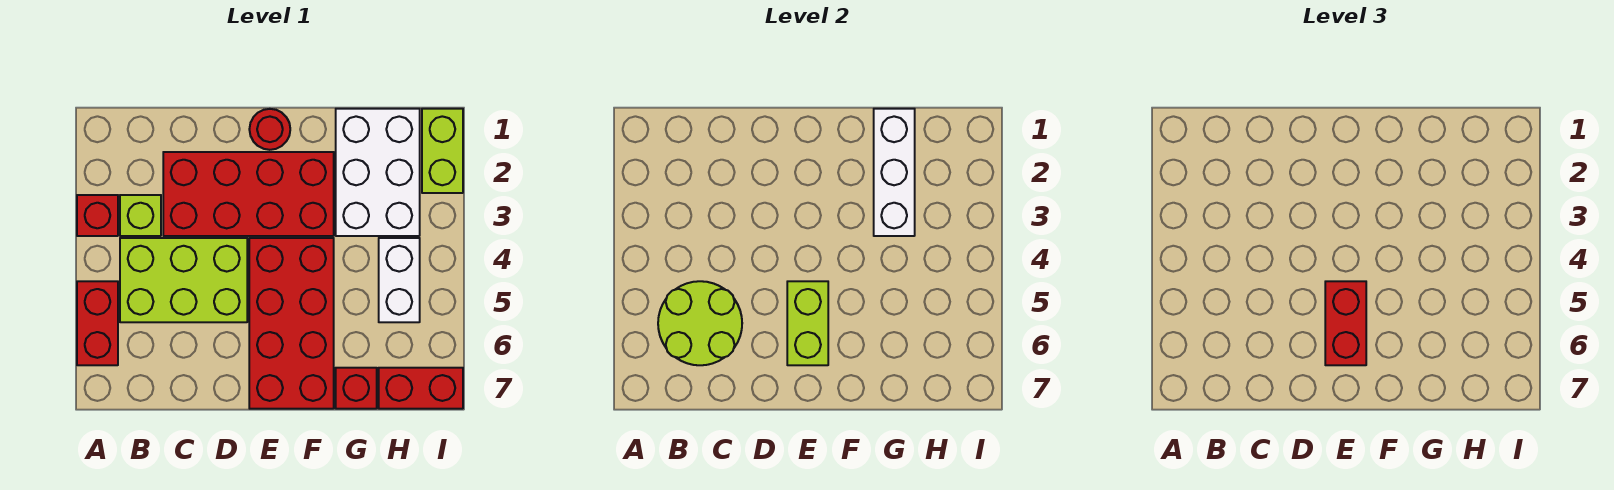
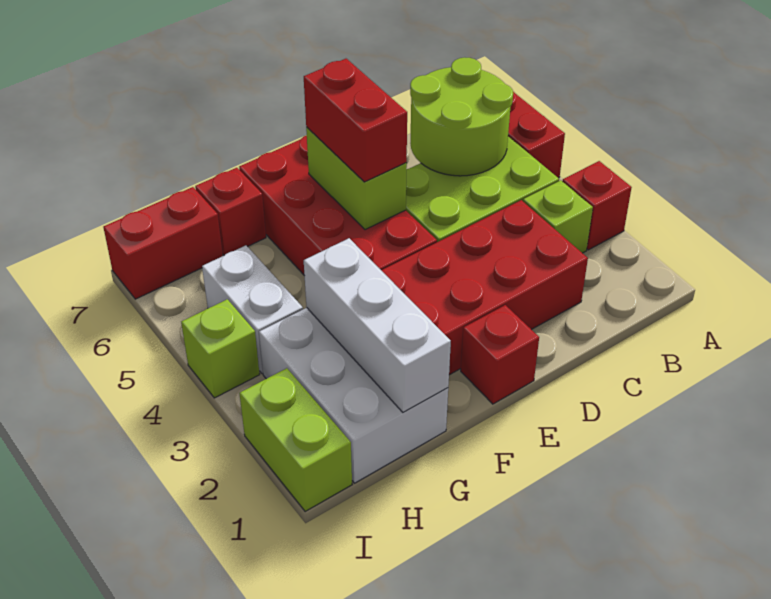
red round brick E1 level 1 -> red brick E1 level 1
none -> lime brick I4 level 1

